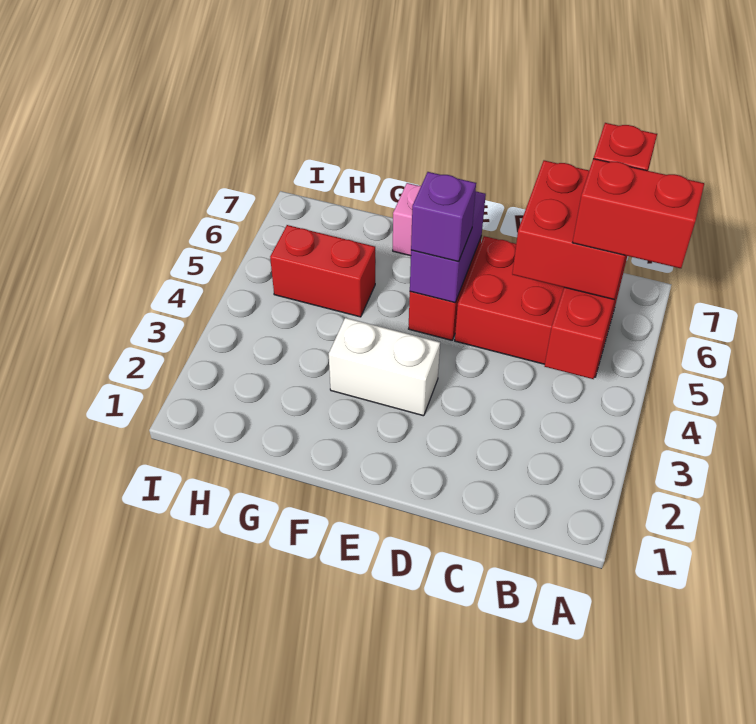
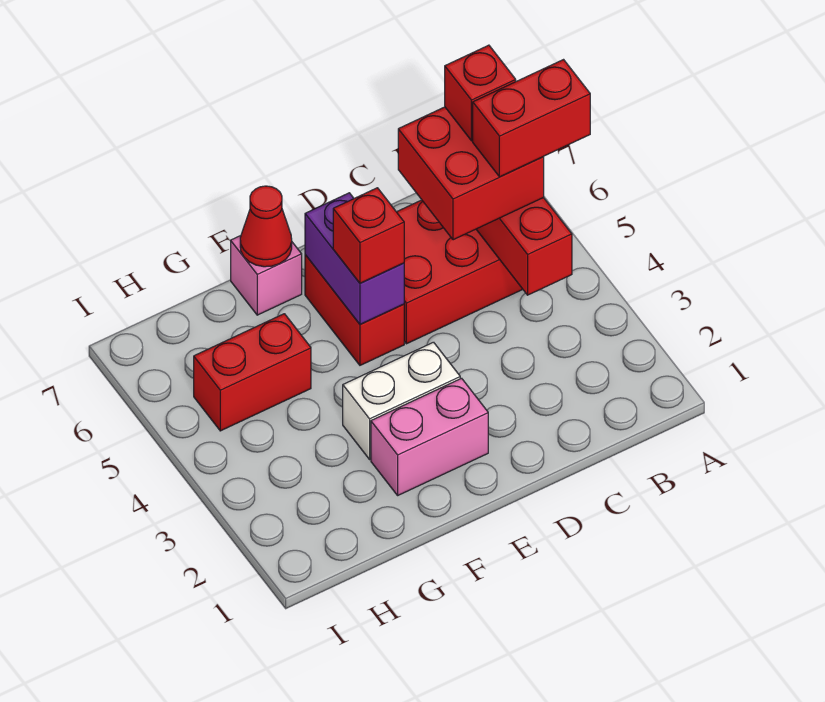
none -> pink brick E2:F2 level 1
purple brick E5 level 3 -> red brick E5 level 3
none -> red cone F7 level 2

